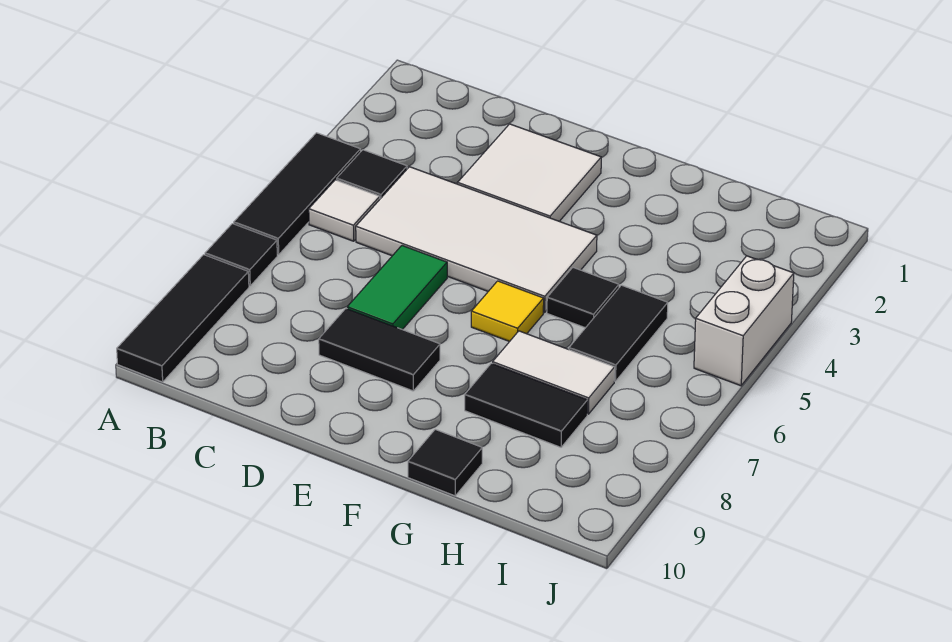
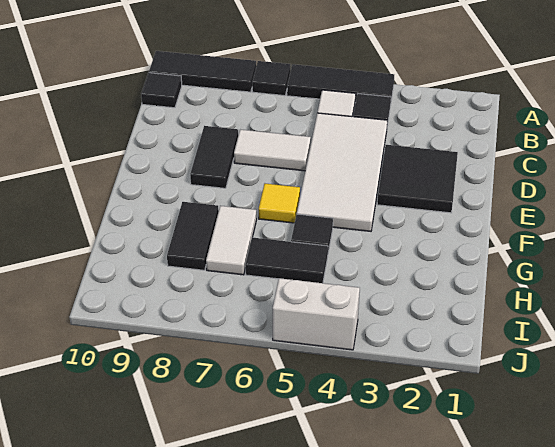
white tile D2:E3 level 1 -> black tile D2:E3 level 1
green tile D6:D7 level 1 -> white tile D6:D7 level 1
black tile G10 level 1 -> black tile B10 level 1

